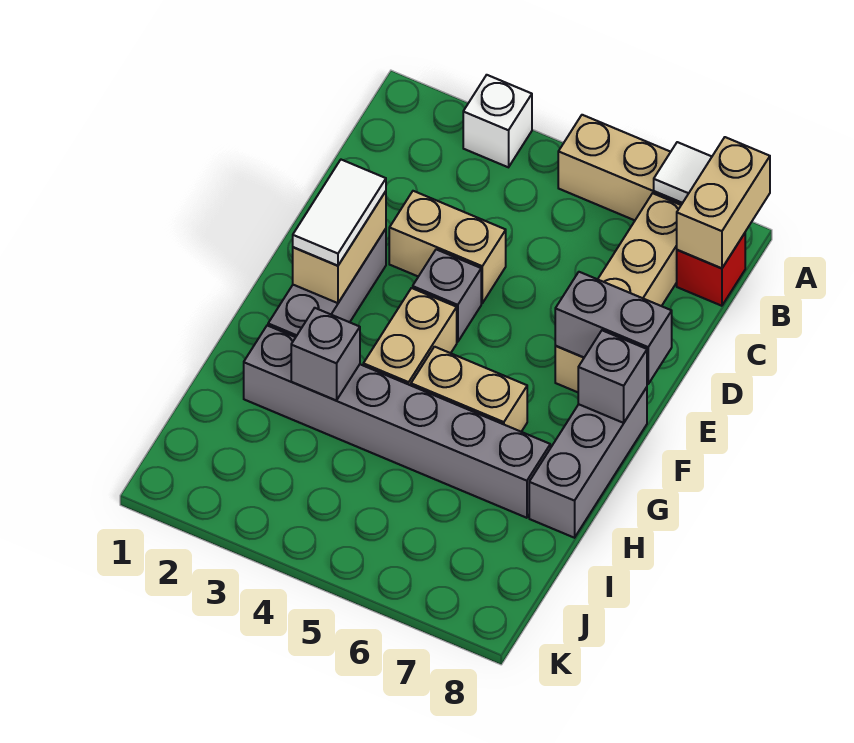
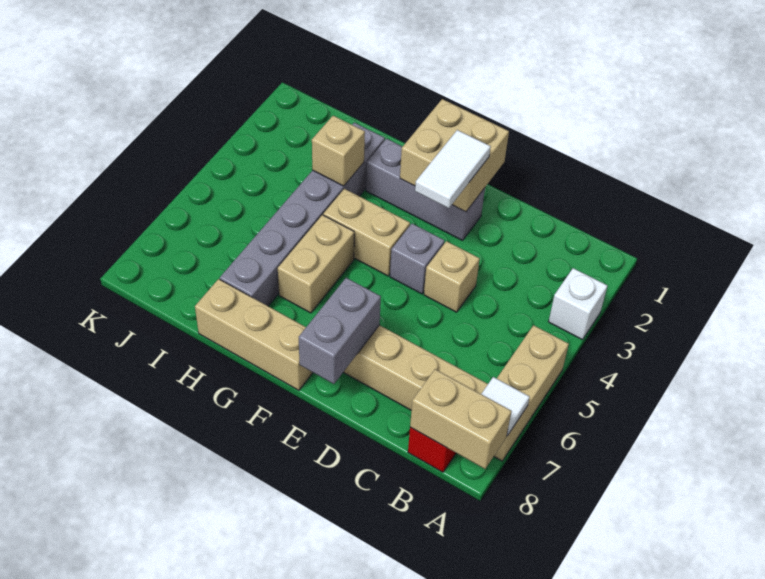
tan brick D3:D4 level 1 -> tan brick D4 level 1
tan brick E2:F2 level 2 -> tan brick E1:F2 level 2
white tile E2:F2 level 3 -> white tile E2:E3 level 3
grey brick F8:H8 level 1 -> tan brick F8:H8 level 1
grey brick F8 level 2 -> none
grey brick H3 level 2 -> tan brick H3 level 2

